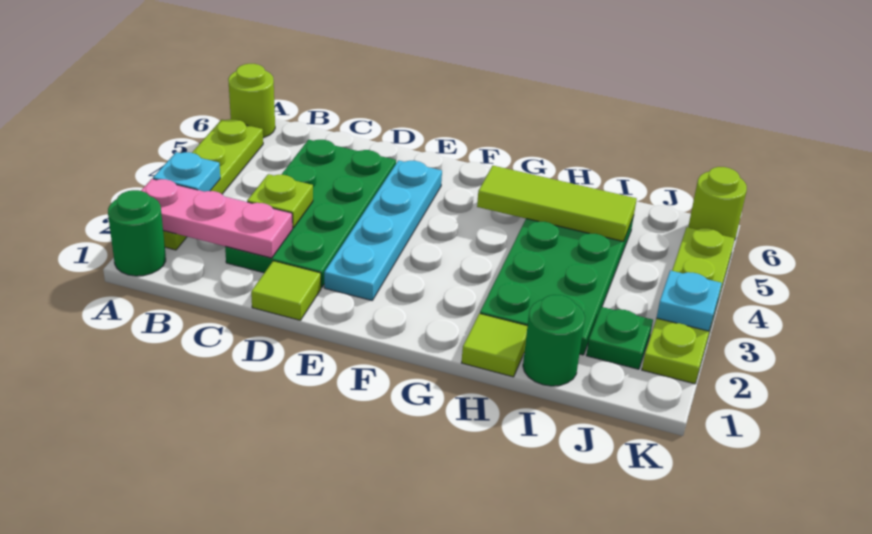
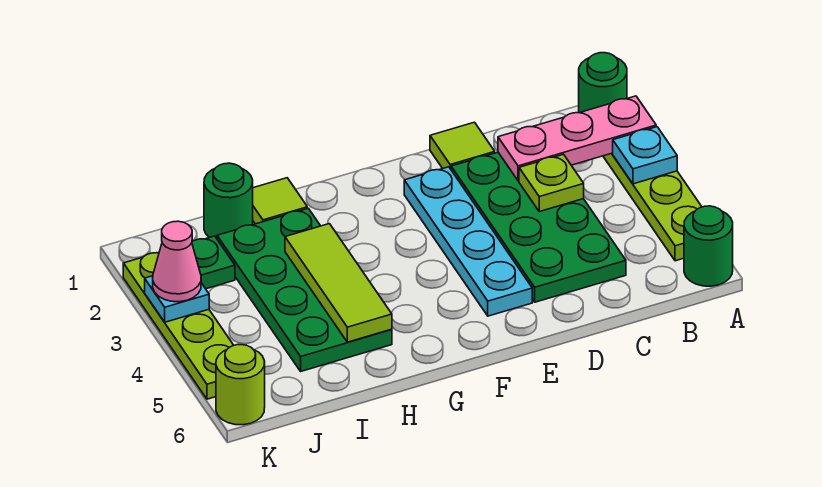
lime round brick A6 level 1 -> green round brick A6 level 1
lime tile G5:I5 level 2 -> lime tile H3:H5 level 2
none -> pink cone K3 level 3

